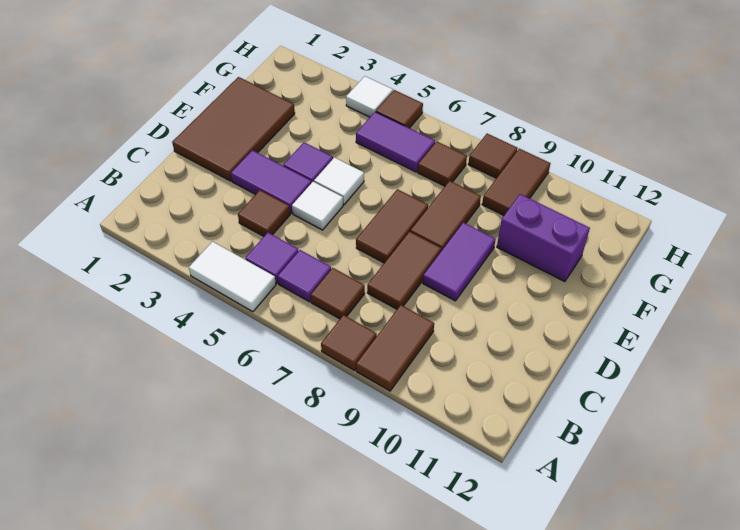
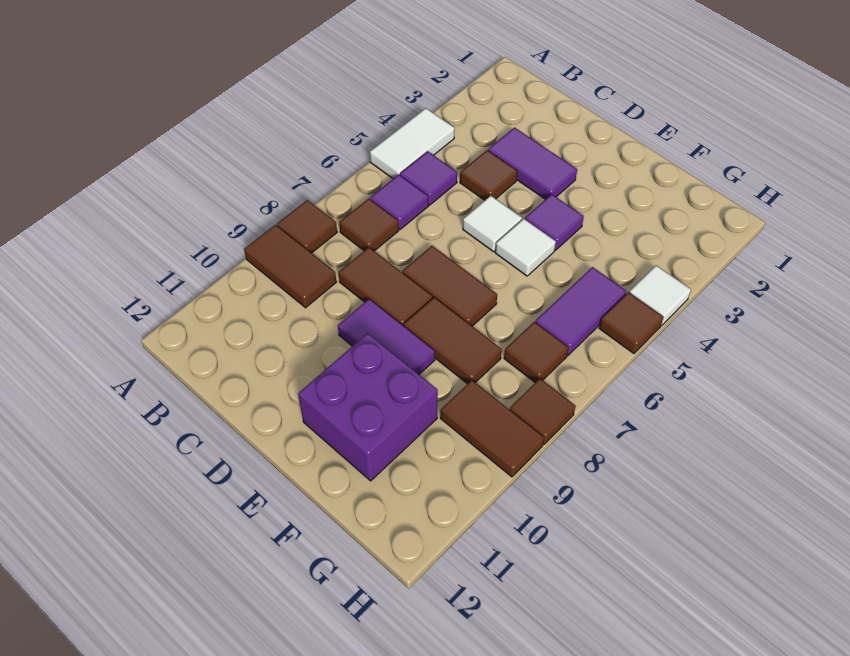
brown tile D1:F2 level 1 -> none
purple tile D3:D4 level 1 -> purple tile C3:D3 level 1
purple brick F10:F11 level 1 -> purple brick E10:F11 level 1

